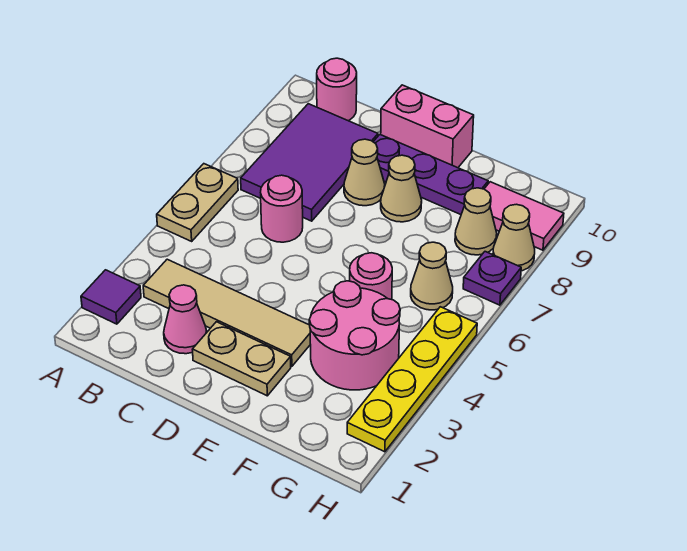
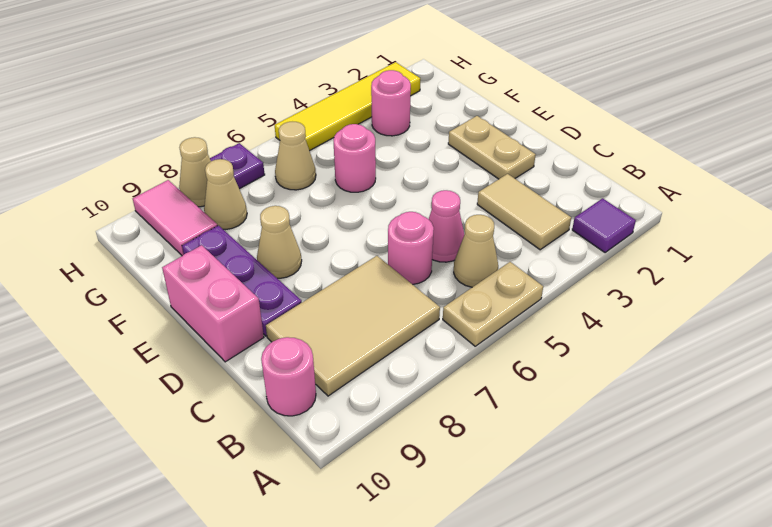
tan tile B3:E3 level 1 -> tan tile B3:C3 level 1
purple tile B7:C9 level 1 -> tan tile B7:C9 level 1
pink cone C2 level 1 -> pink cone C5 level 1
tan cone D8 level 1 -> tan cone B5 level 1
pink round brick F3:G4 level 1 -> pink round brick G3 level 1
yellow plate H2:H5 level 1 -> yellow tile H2:H5 level 1

